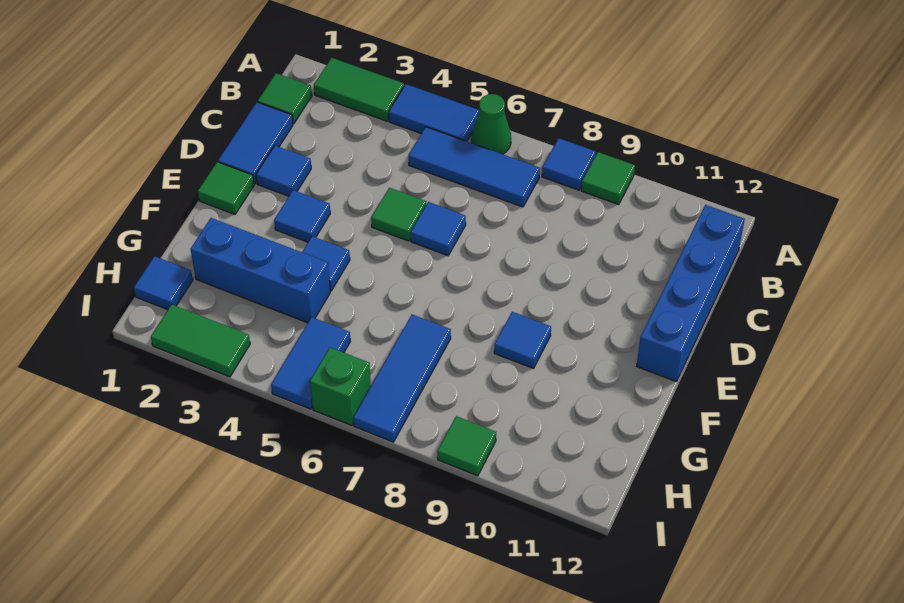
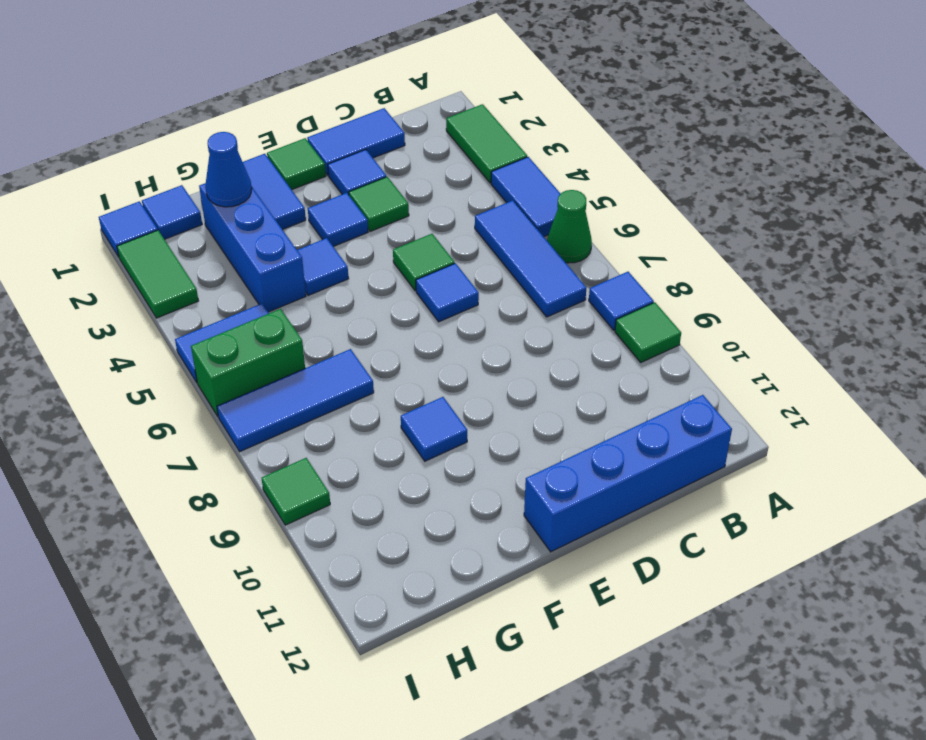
green tile B1 level 1 -> green tile D3 level 1
none -> blue tile F1:F2 level 1
none -> blue cone G2 level 2
none -> blue tile I1 level 1
green brick I6 level 1 -> green brick H6:I6 level 1

